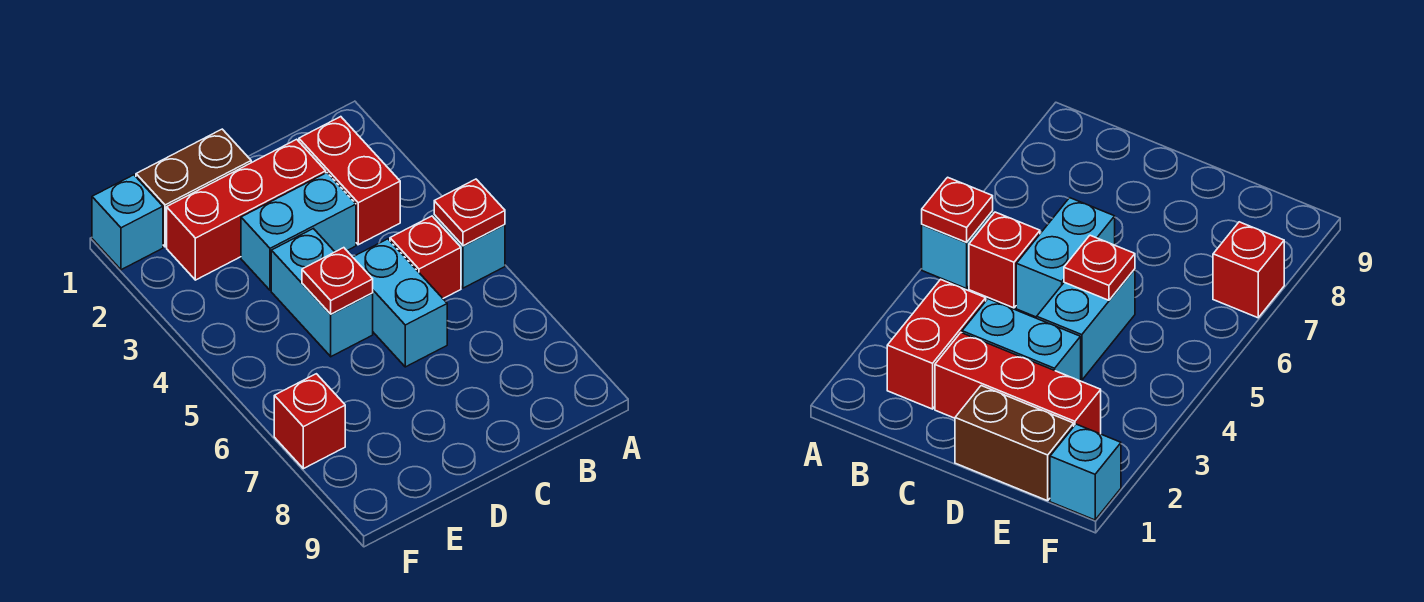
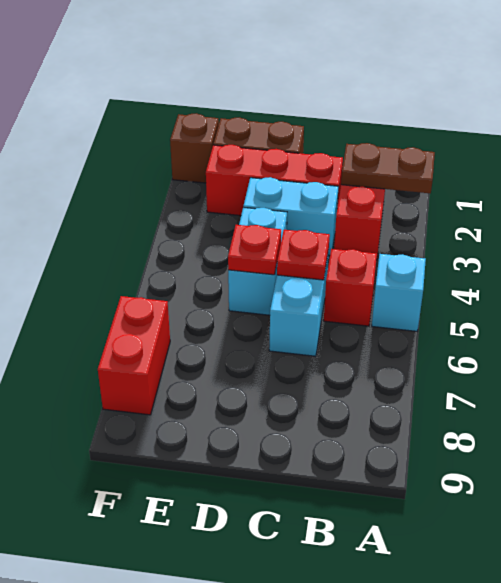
none -> brown plate A2:B2 level 2
red plate A5 level 2 -> red plate C5 level 2
cyan brick F1 level 1 -> brown brick F1 level 1
red brick F7 level 1 -> red brick F7:F8 level 1

